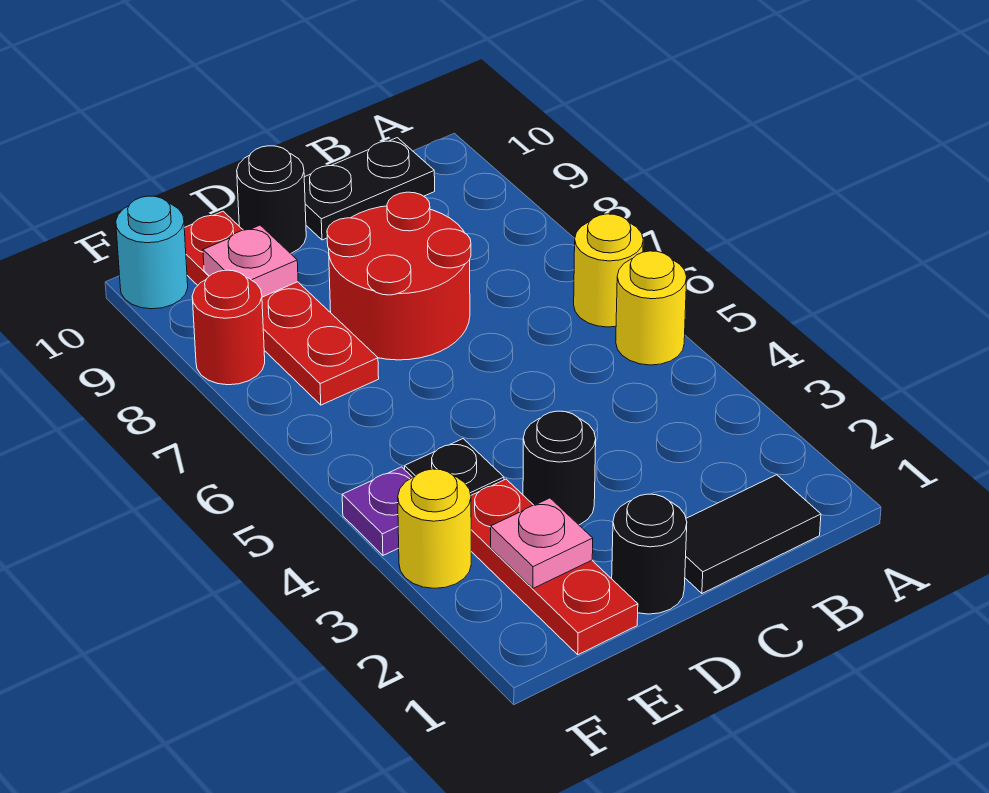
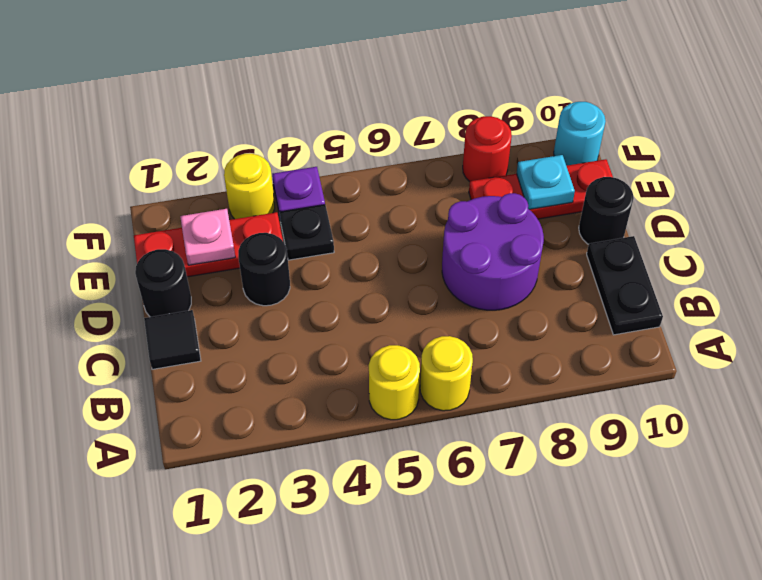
black tile B1:C1 level 1 -> black tile C1 level 1
red round brick C7:D8 level 1 -> purple round brick C7:D8 level 1
red plate E7:E10 level 1 -> red plate E8:E10 level 1
pink plate E9 level 2 -> cyan plate E9 level 2

